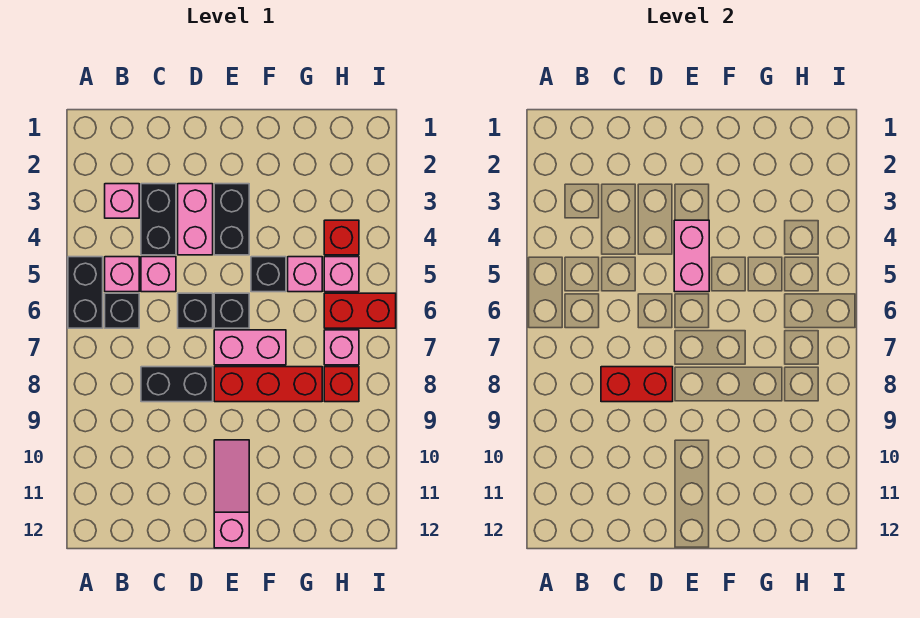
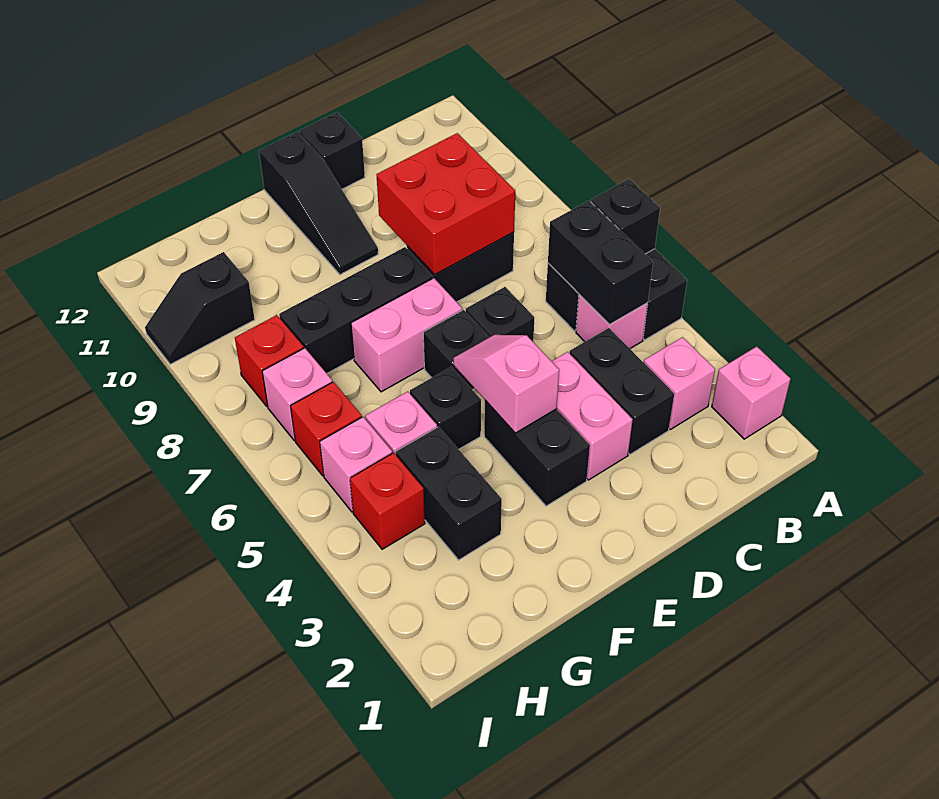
none -> black brick A6 level 2
none -> black brick B5:B6 level 2
pink brick C5 level 1 -> pink brick A2 level 1
red brick C8:D8 level 2 -> red brick C8:D9 level 2
none -> black brick D12 level 1
pink brick E4:E5 level 2 -> pink slope E4:E5 level 2 top 4
red brick E8:G8 level 1 -> black brick E8:G8 level 1
pink slope E10:E12 level 1 top 12 -> black slope E10:E12 level 1 top 12
none -> black brick G3:G4 level 1
red brick H6:I6 level 1 -> red brick H6 level 1
none -> black slope H10:I10 level 1 top H

